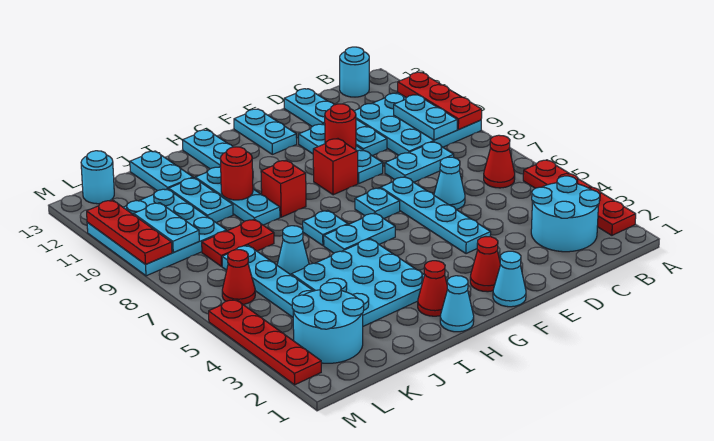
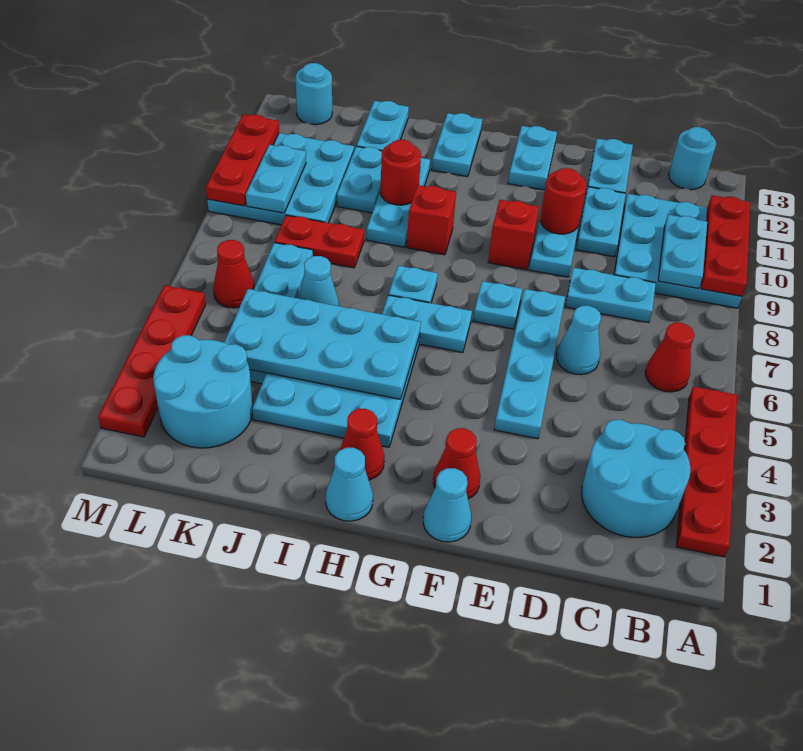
none -> cyan plate H4:K5 level 2

